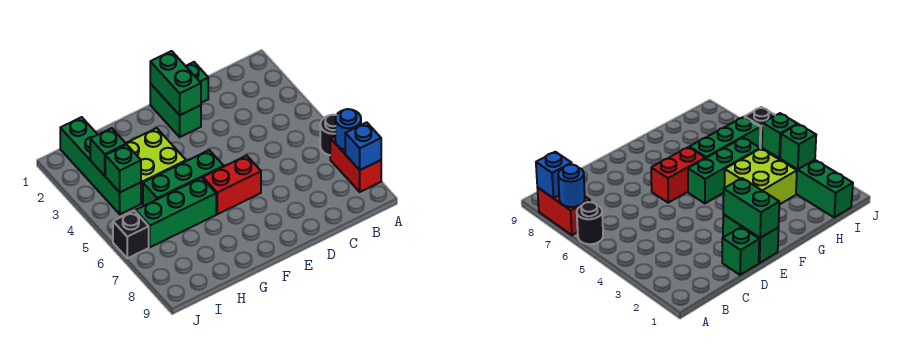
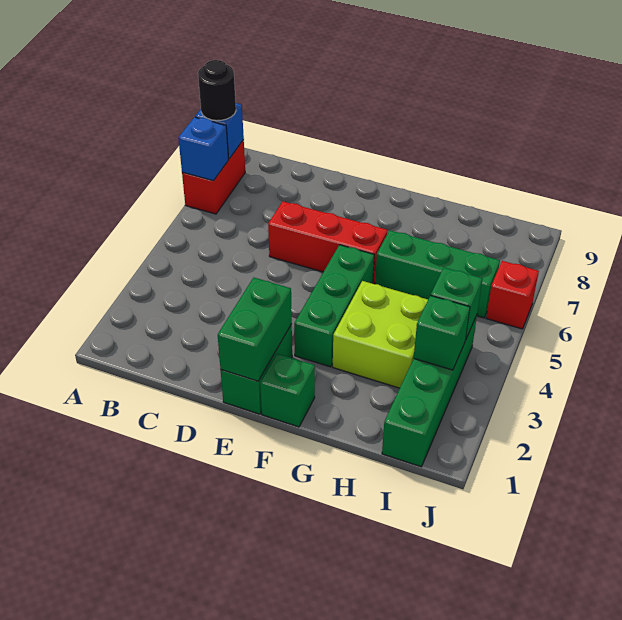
black round brick A6 level 1 -> black round brick A8 level 3
blue round brick A7 level 2 -> blue brick A7 level 2
green brick D1 level 1 -> green brick F1 level 1
red brick E6:F6 level 1 -> red brick D6:F6 level 1
green brick F5:H5 level 1 -> green brick F3:F5 level 1
black brick J6 level 1 -> red brick J6 level 1

